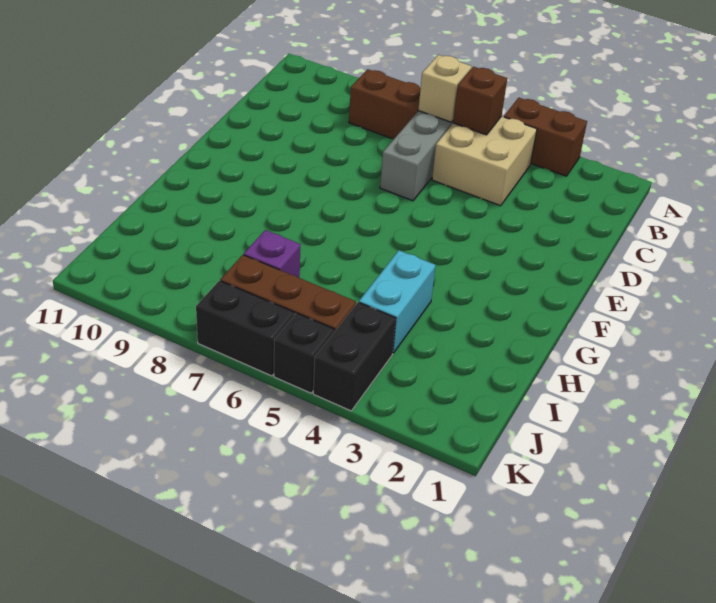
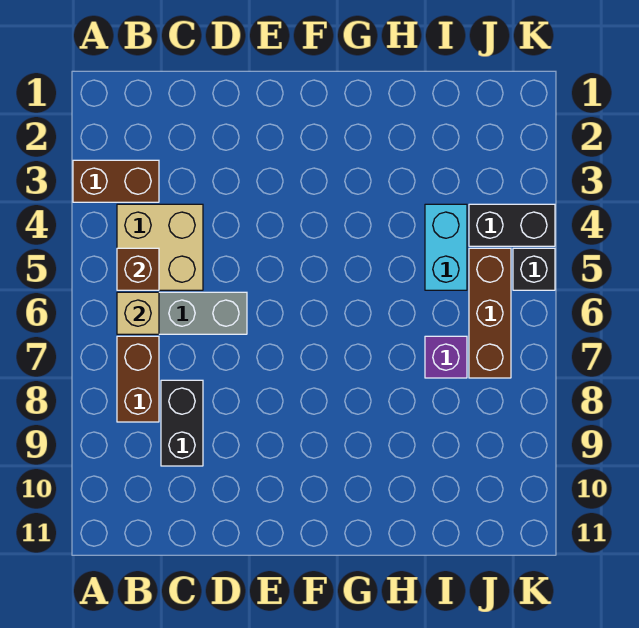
brown brick A3:A4 level 1 -> brown brick A3:B3 level 1
cyan brick H4:I4 level 1 -> cyan brick I4:I5 level 1
black brick K6:K7 level 1 -> black brick C8:C9 level 1

